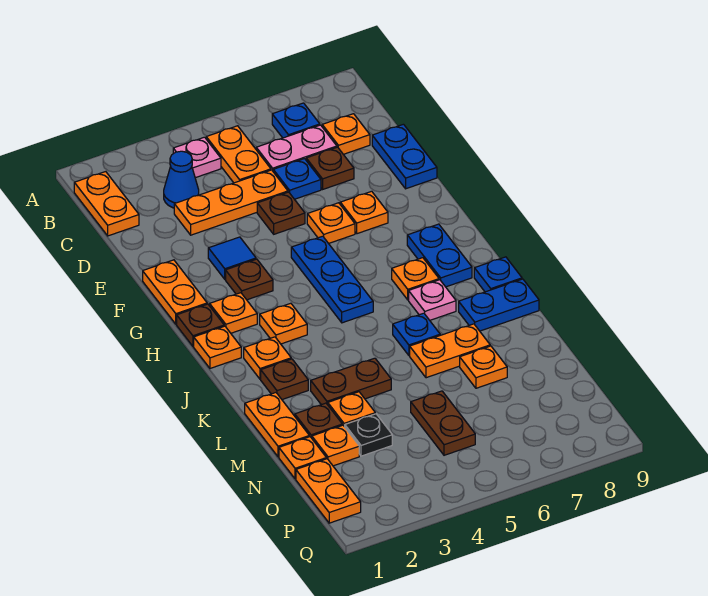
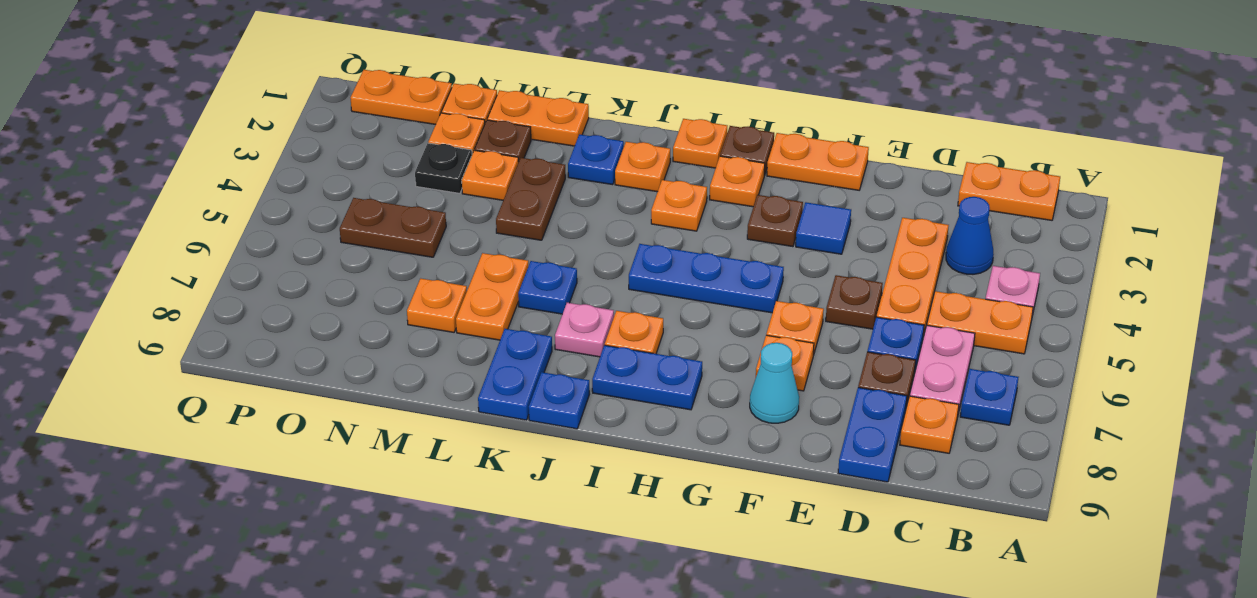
blue plate D9:E9 level 1 -> blue plate D8:D9 level 1
none -> cyan cone F8 level 1
brown plate K2 level 1 -> blue plate K2 level 1

